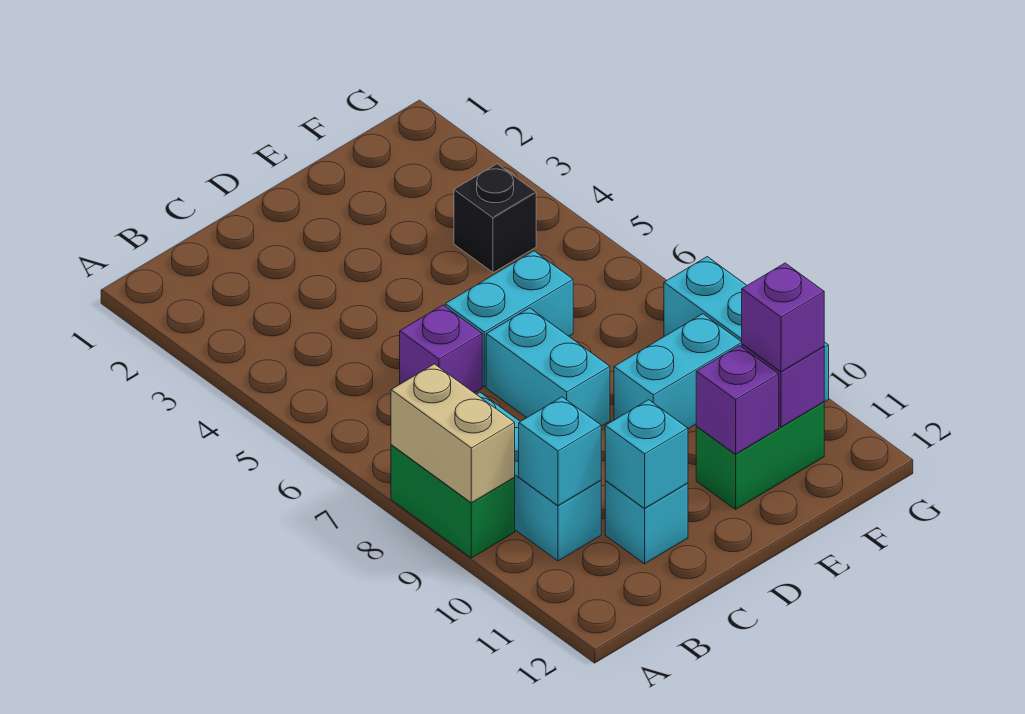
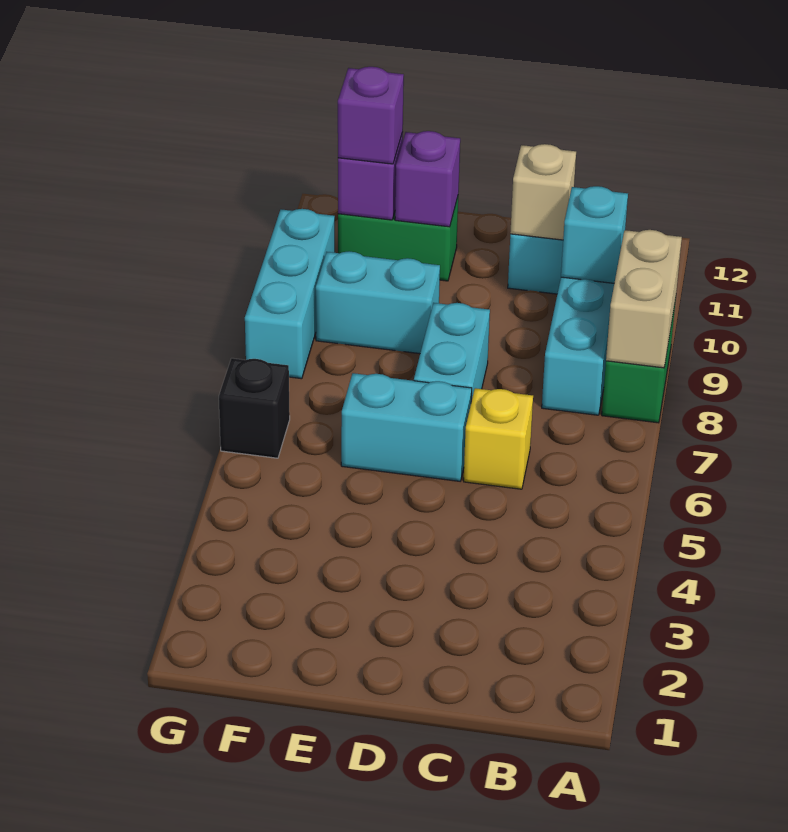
purple brick C6 level 1 -> yellow brick C6 level 1
cyan brick C11 level 2 -> tan brick C11 level 2
black brick F4 level 1 -> black brick G6 level 1

